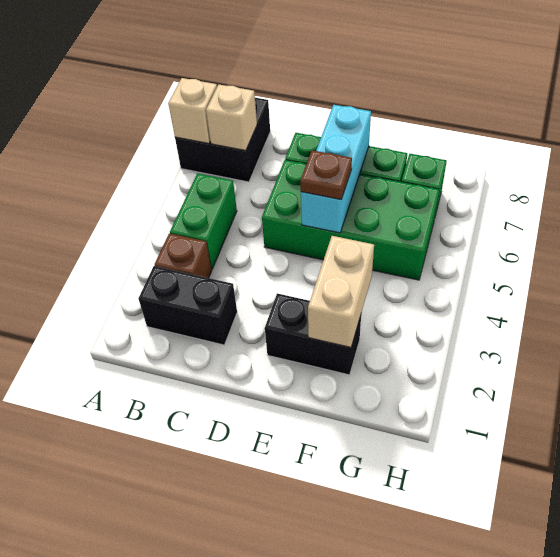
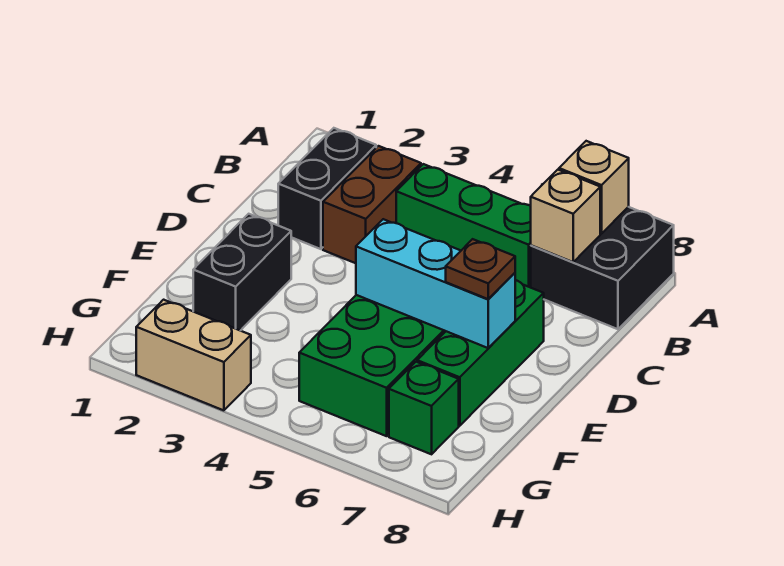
brown brick B3 level 1 -> brown brick B3:C3 level 1
green brick B4:B5 level 1 -> green brick B4:B6 level 1
brown plate E5 level 3 -> brown plate E7 level 3
tan brick F2:F3 level 2 -> tan brick H2:H3 level 1

